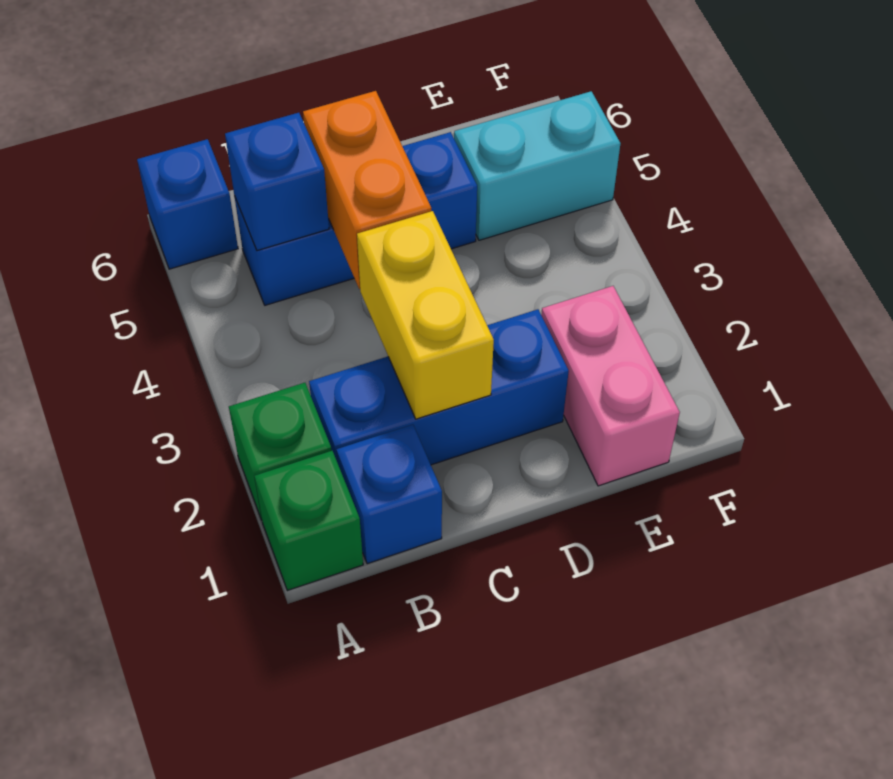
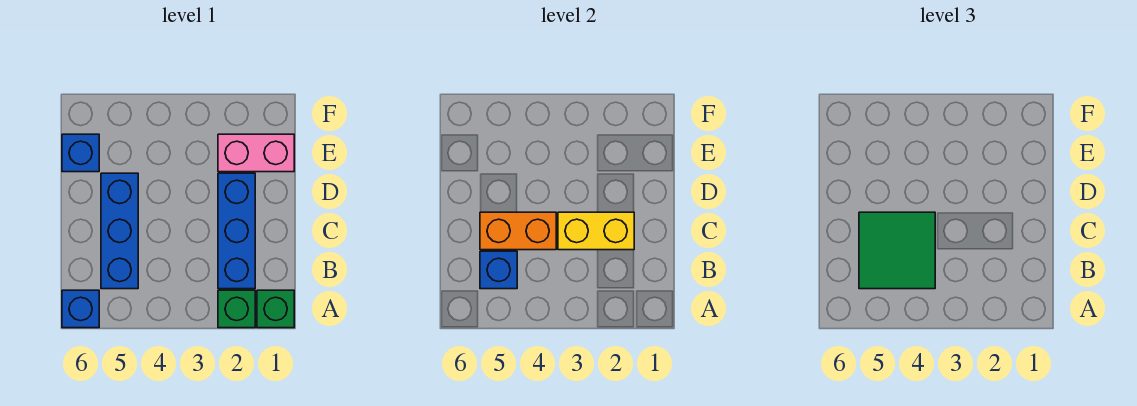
blue brick B1 level 1 -> blue brick E6 level 1
none -> green tile B4:C5 level 3
cyan brick E5:F5 level 1 -> none

